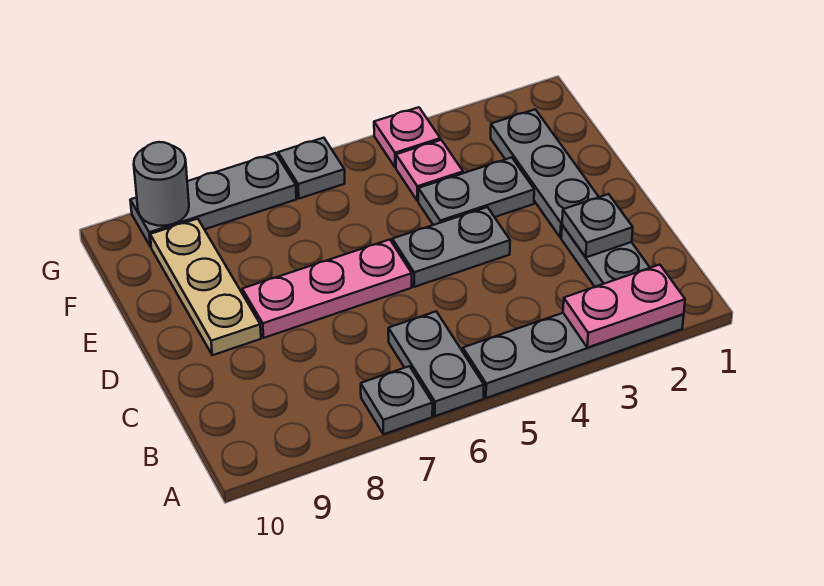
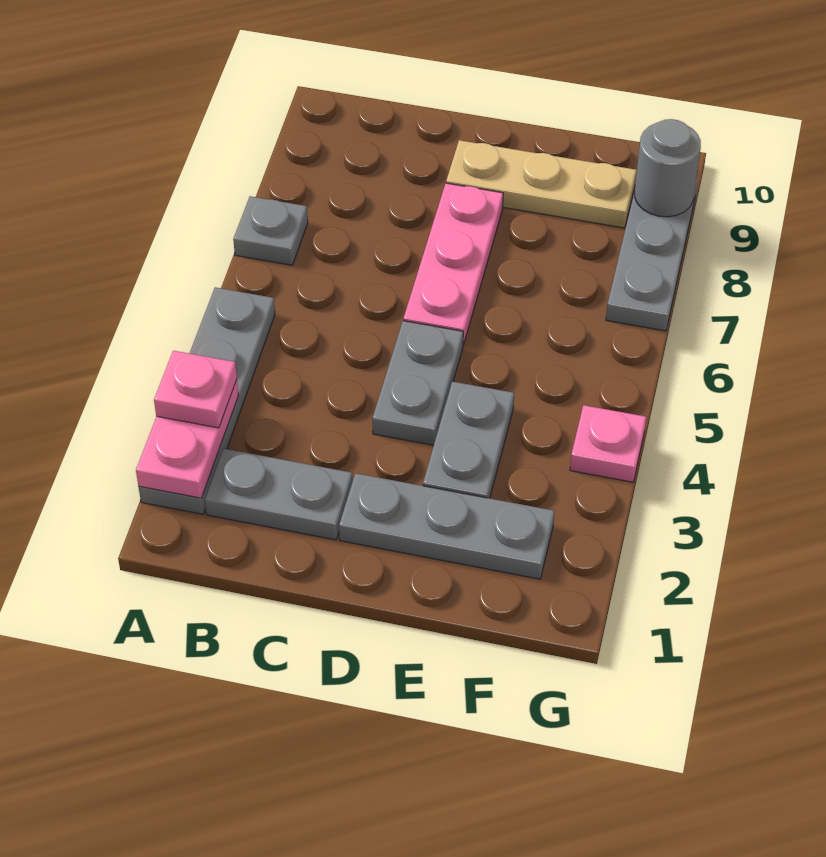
grey plate A6:B6 level 1 -> none
grey plate C2 level 2 -> none
pink plate F4 level 1 -> pink plate A3 level 3
grey plate G6 level 1 -> none

